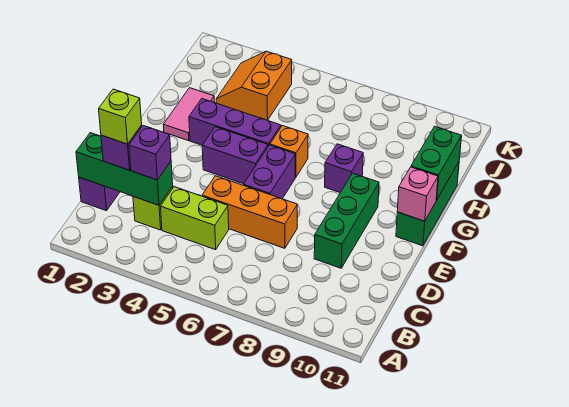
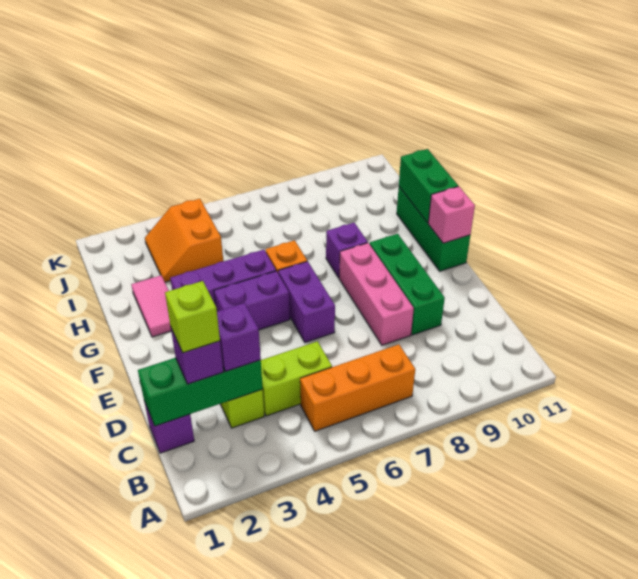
orange brick D5:D7 level 1 -> orange brick B5:B7 level 1
none -> pink brick D8:F8 level 1

